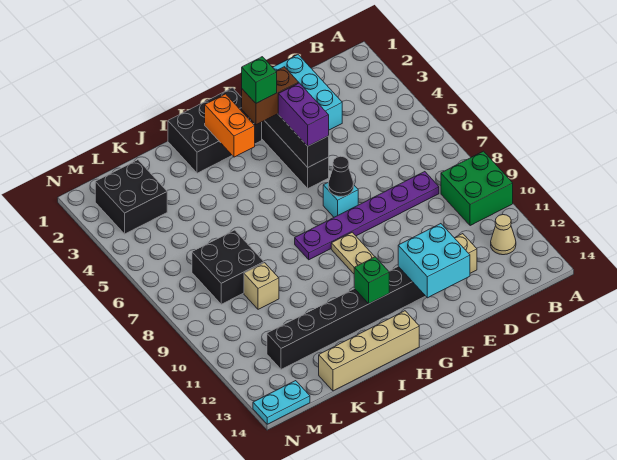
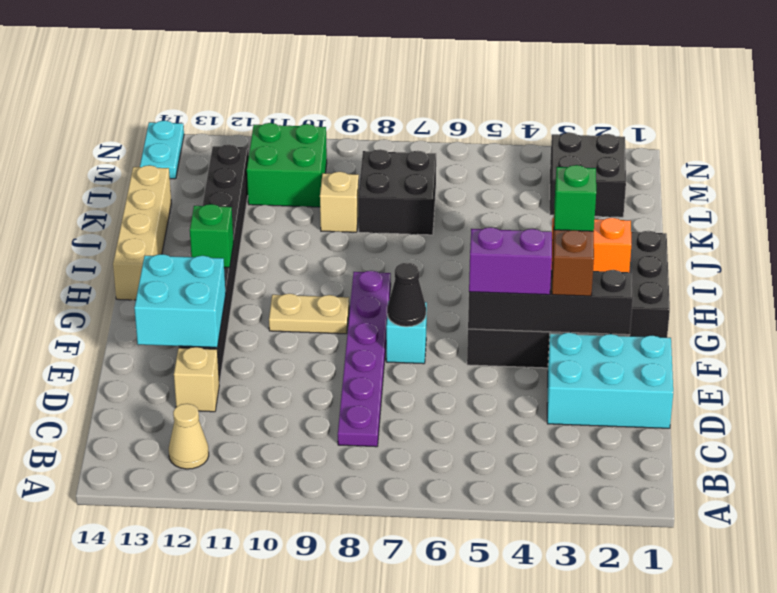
green brick A9:B10 level 1 -> green brick L10:M11 level 1

